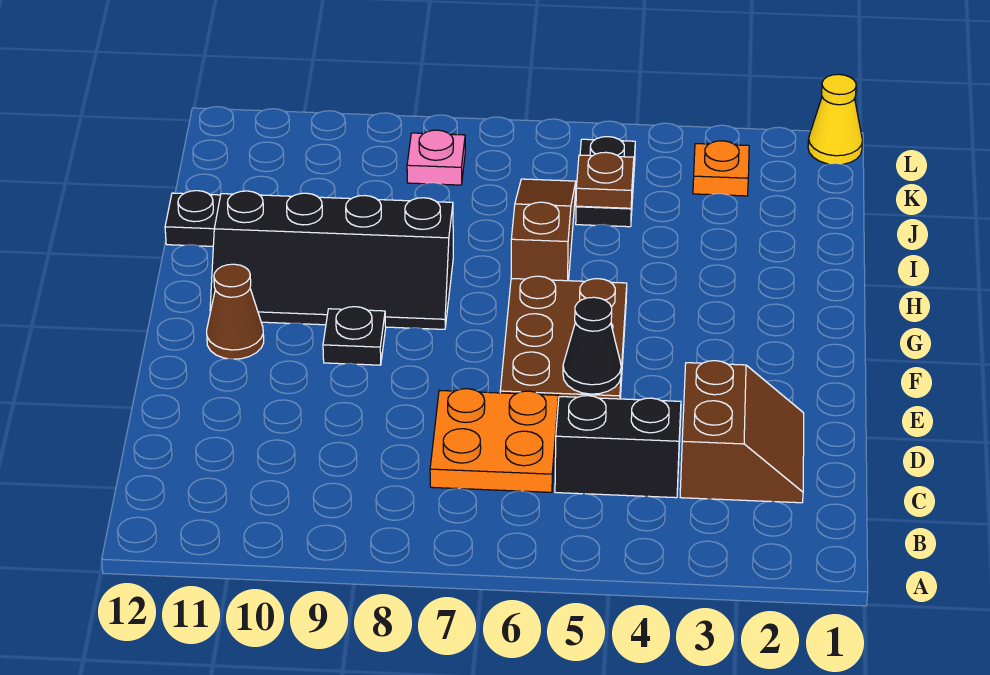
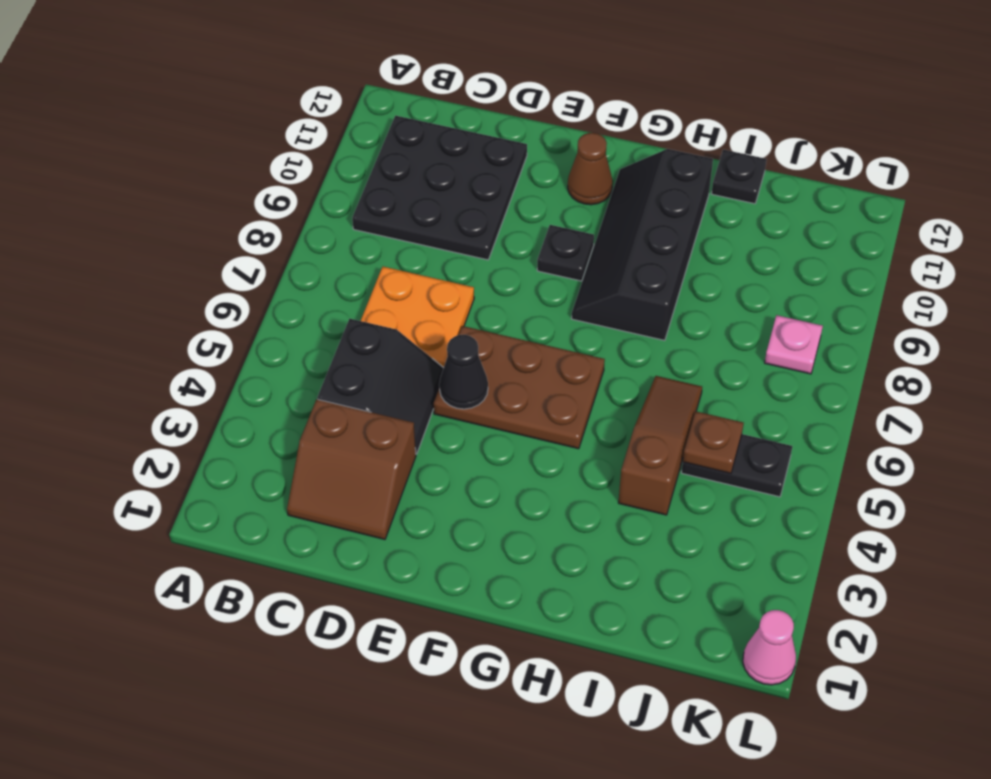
none -> black plate B9:D11 level 1
brown slope H6:J6 level 1 top H -> brown slope I4:I6 level 1 top 4
orange plate K3 level 1 -> none
yellow cone L1 level 1 -> pink cone L1 level 1

